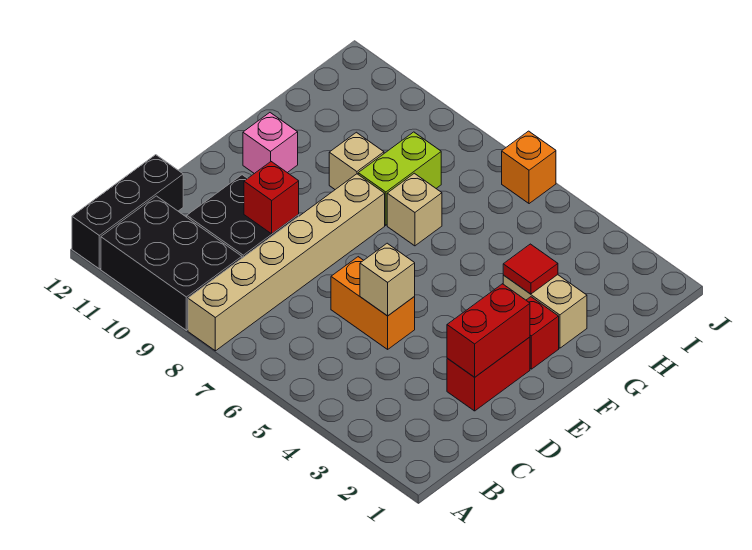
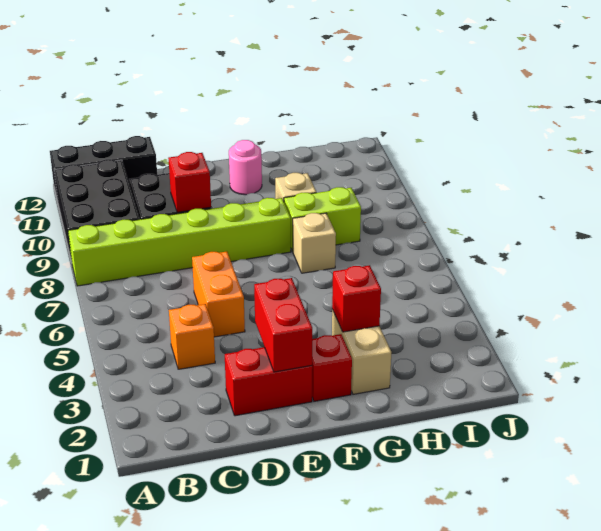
tan brick A8:F8 level 1 -> lime brick A8:F8 level 1
red brick D2:E2 level 2 -> red brick E2:E3 level 2
tan brick D5 level 2 -> none
pink brick F11 level 1 -> pink round brick F11 level 1
red tile G3 level 2 -> red brick G3 level 2
orange brick J6 level 1 -> orange brick C4 level 1

